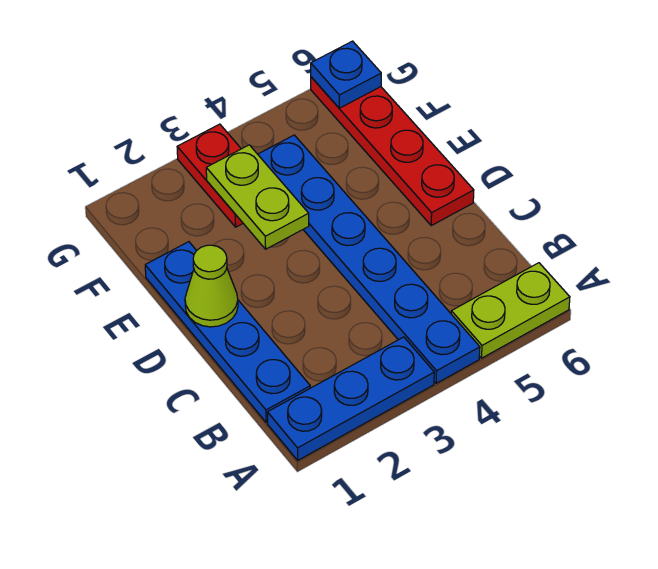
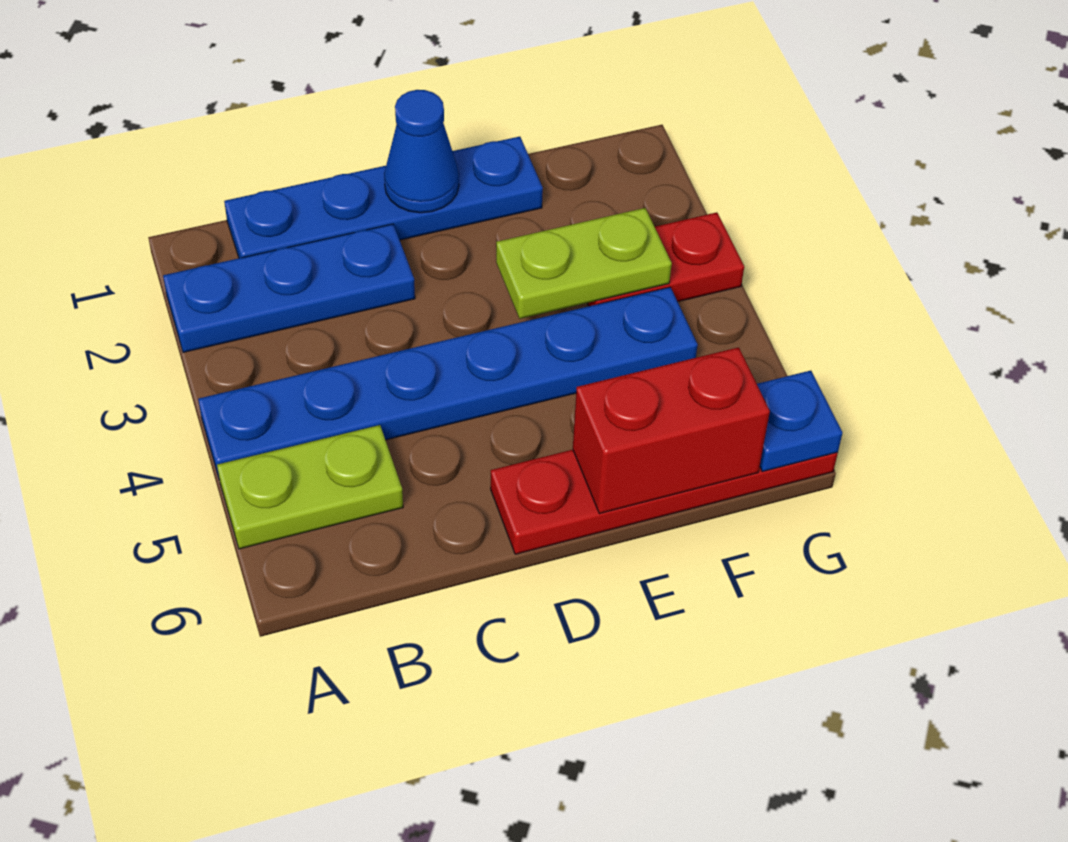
blue plate A1:A3 level 1 -> blue plate A2:C2 level 1
lime plate A5:A6 level 1 -> lime plate A5:B5 level 1
lime cone D1 level 2 -> blue cone D1 level 2
none -> red brick E6:F6 level 2

